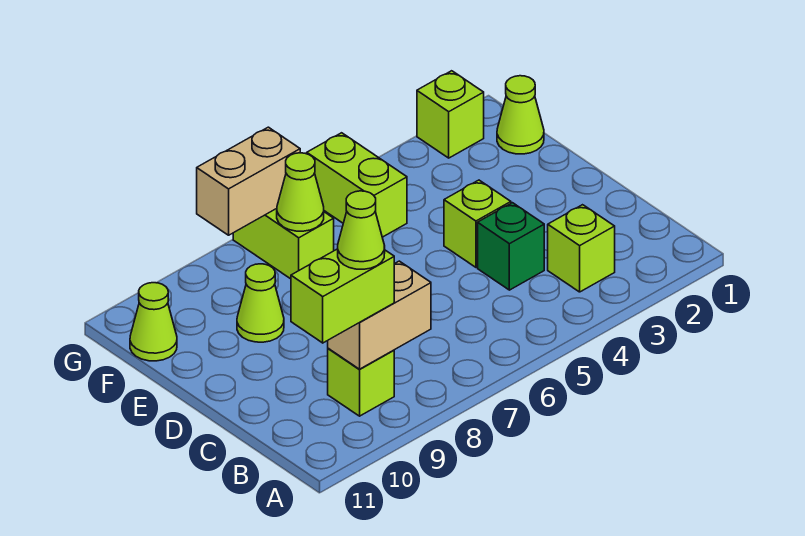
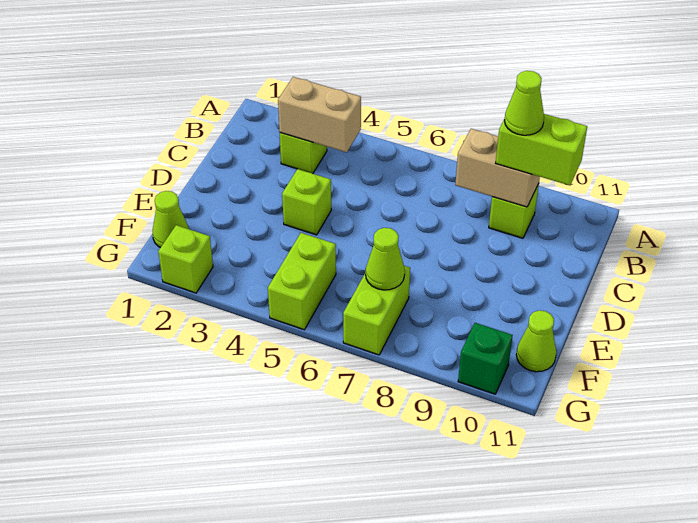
green brick C4 level 1 -> green brick G10 level 1
lime cone E9 level 1 -> none
tan brick G7:G8 level 2 -> tan brick B3:B4 level 2

